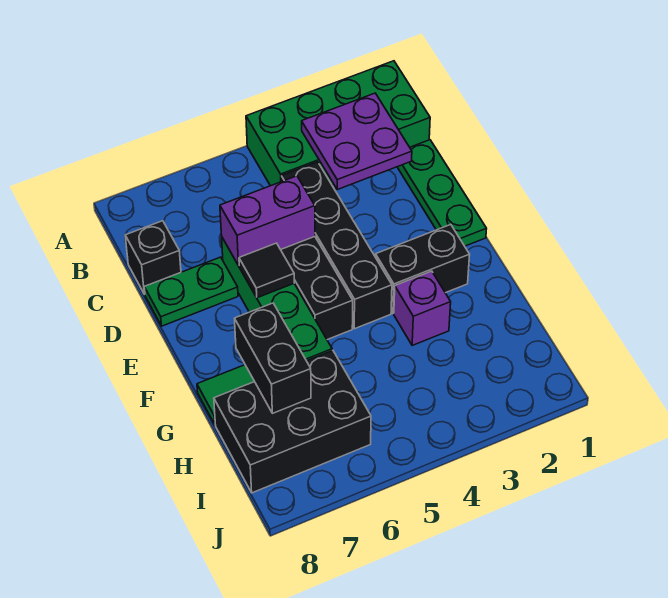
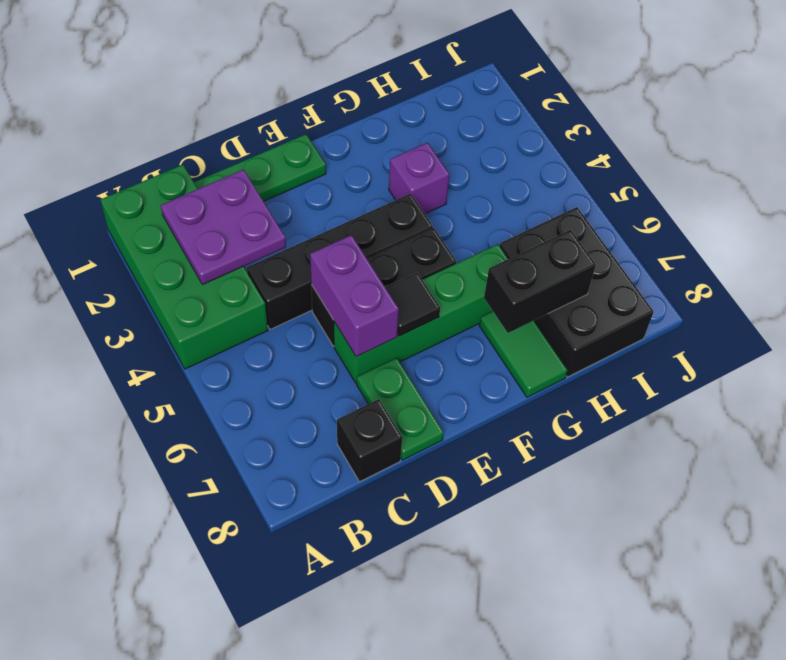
black brick F2:F3 level 1 -> none

